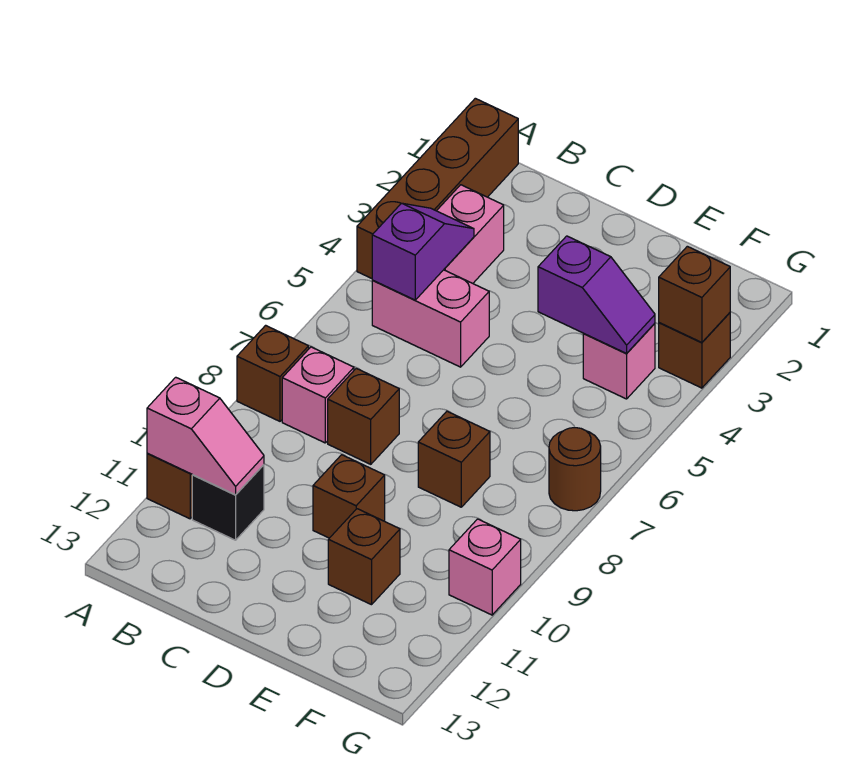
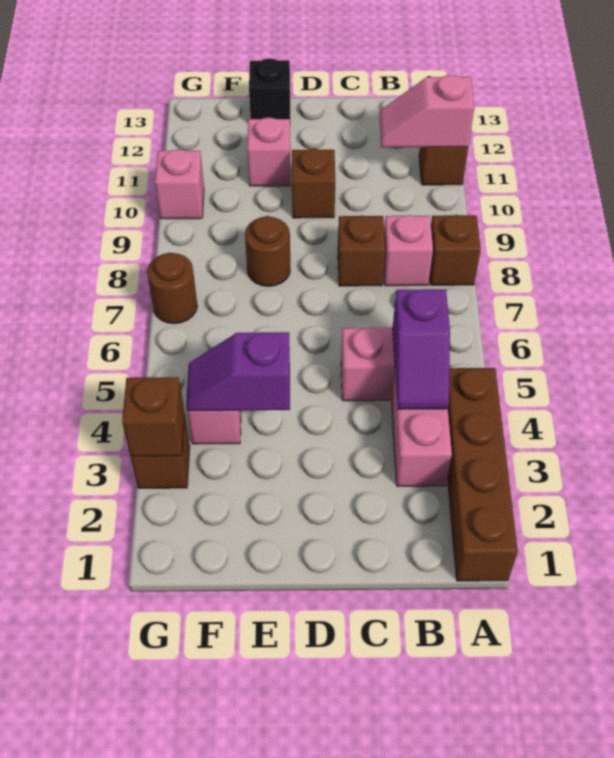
black brick B11 level 1 -> black brick E13 level 1
brown brick E8 level 1 -> brown round brick E8 level 1
brown brick E11 level 1 -> pink brick E11 level 1

